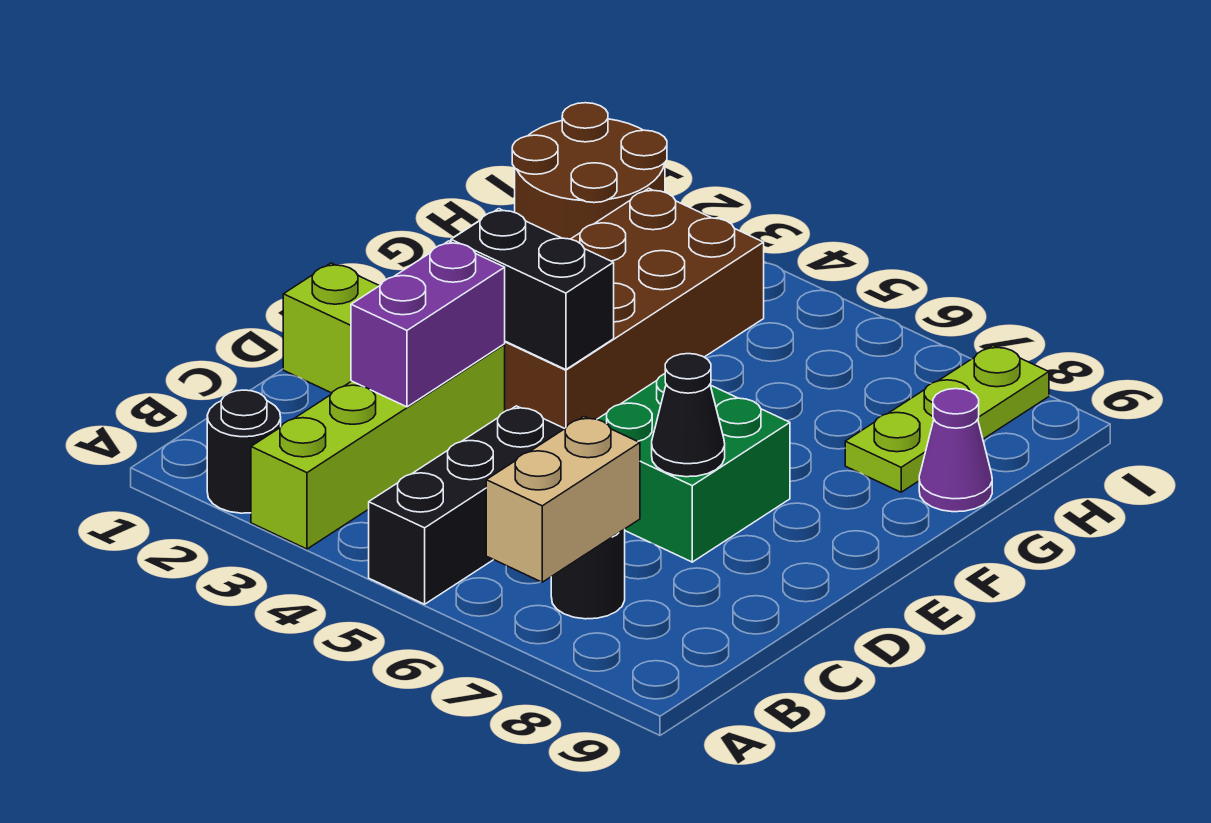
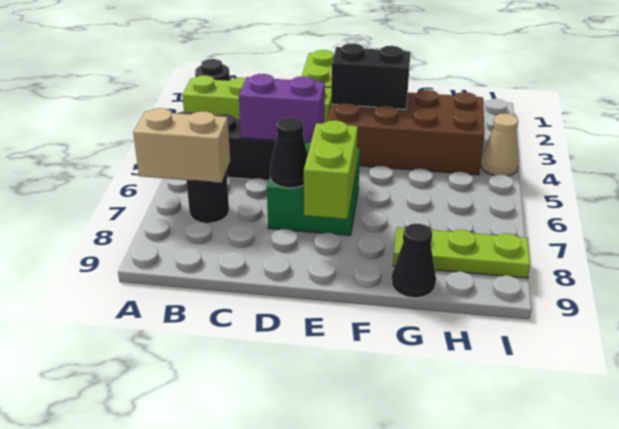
purple brick C3:D3 level 2 -> purple brick C5:D5 level 2
black brick E3:E4 level 2 -> black brick E3:F3 level 2
none -> lime brick E7:E8 level 2
purple cone G9 level 1 -> black cone G9 level 1
brown round brick H1:I2 level 1 -> none
none -> tan cone I4 level 1

